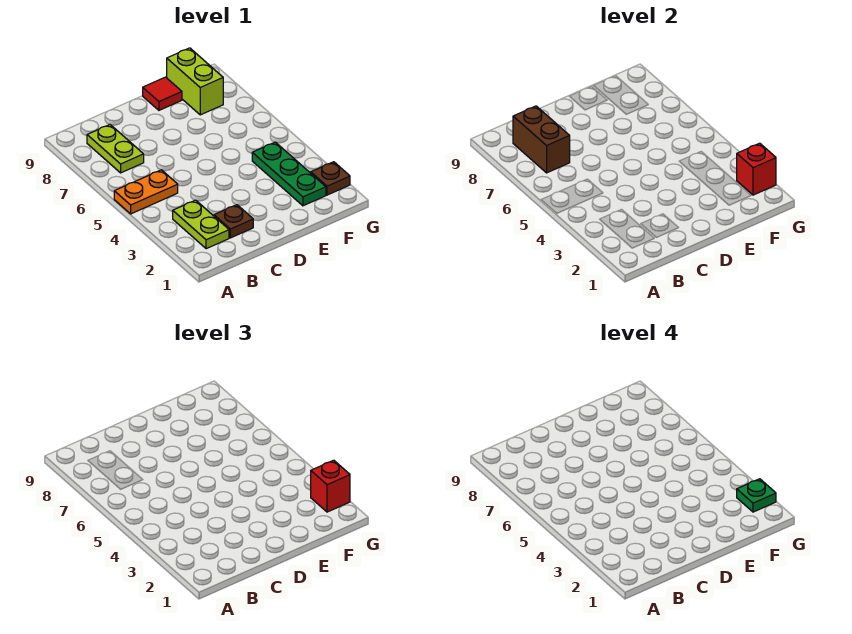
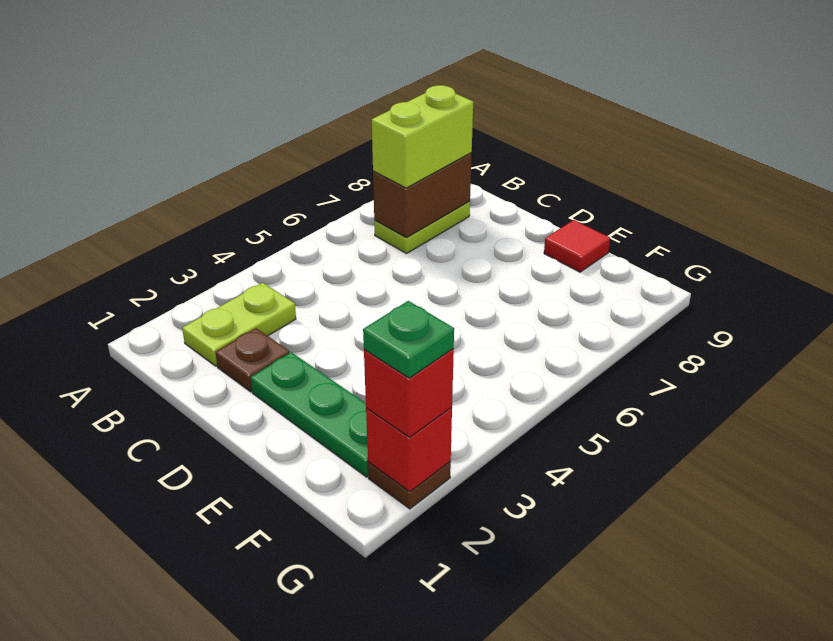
orange plate A5:B5 level 1 -> none
green plate F2:F4 level 1 -> green plate D2:F2 level 1
lime brick F8:F9 level 1 -> lime brick B7:B8 level 3

